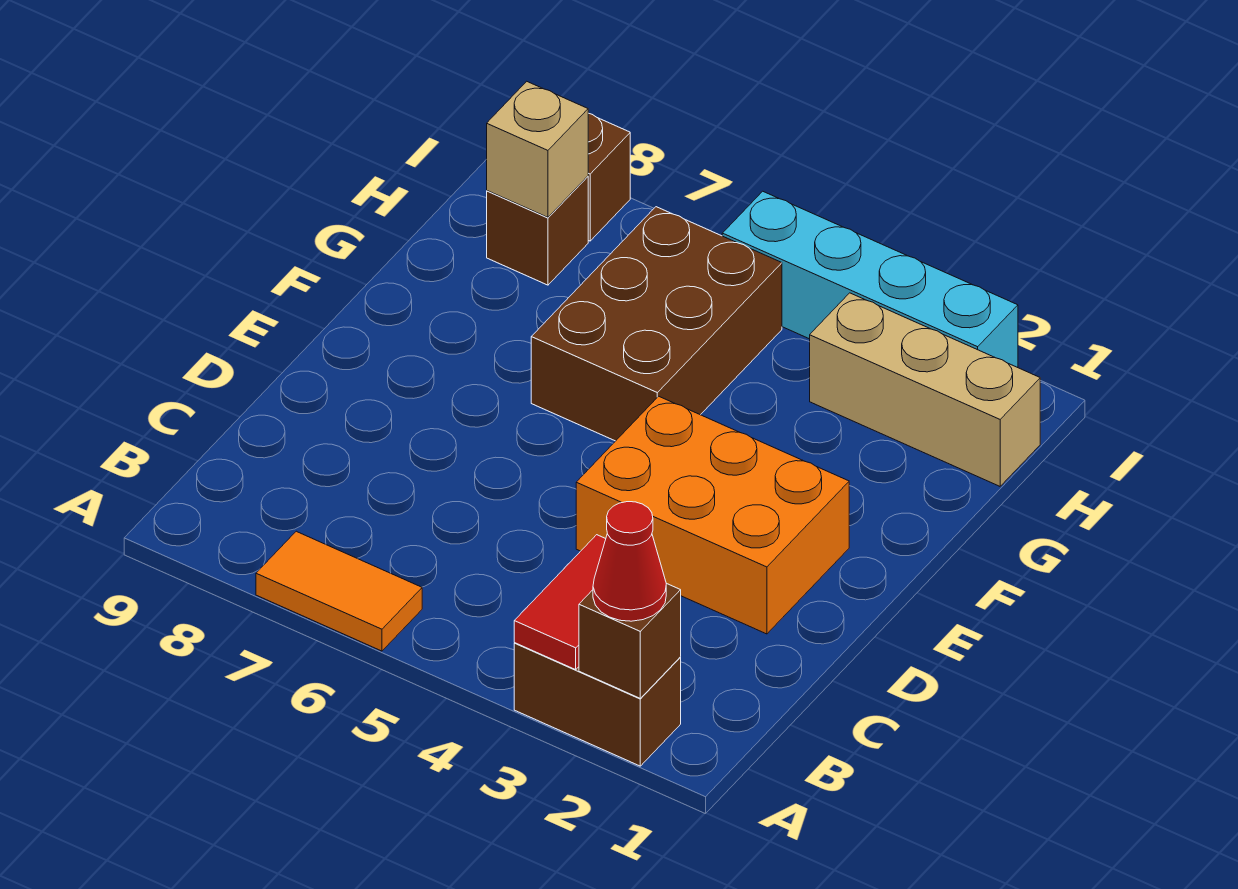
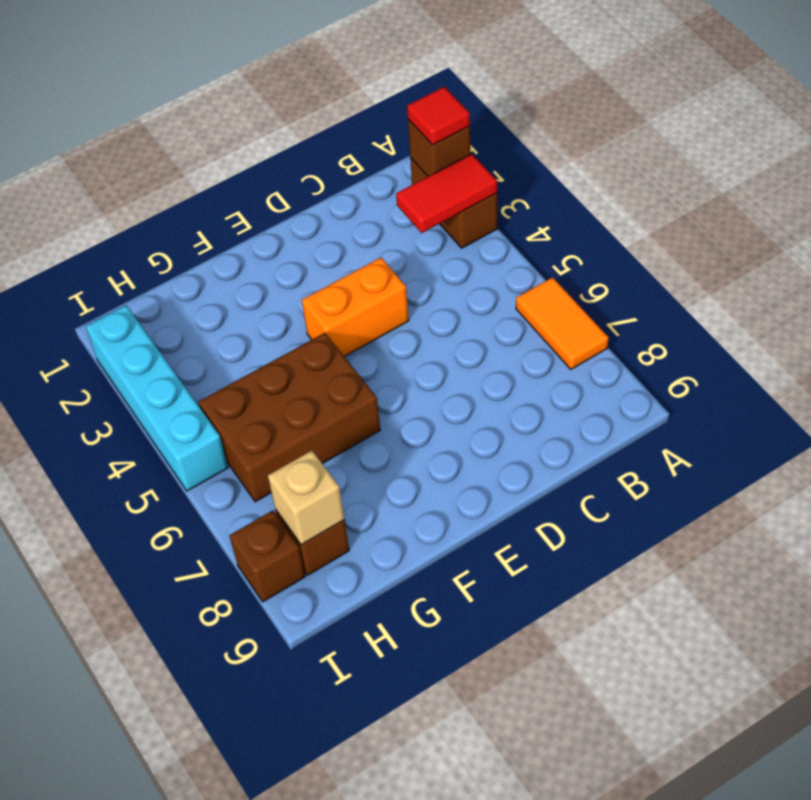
red cone A2 level 3 -> red tile A2 level 3
orange brick D2:E4 level 1 -> orange brick D4:E4 level 1
tan brick H1:H3 level 1 -> none

